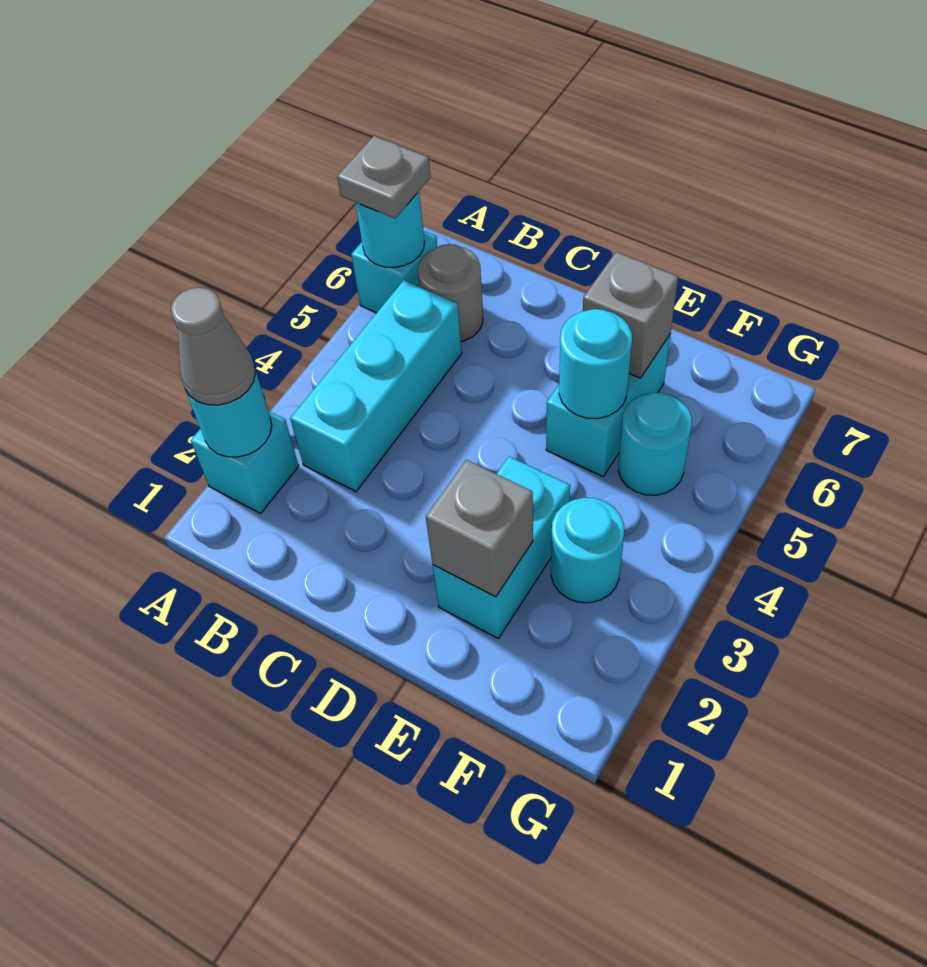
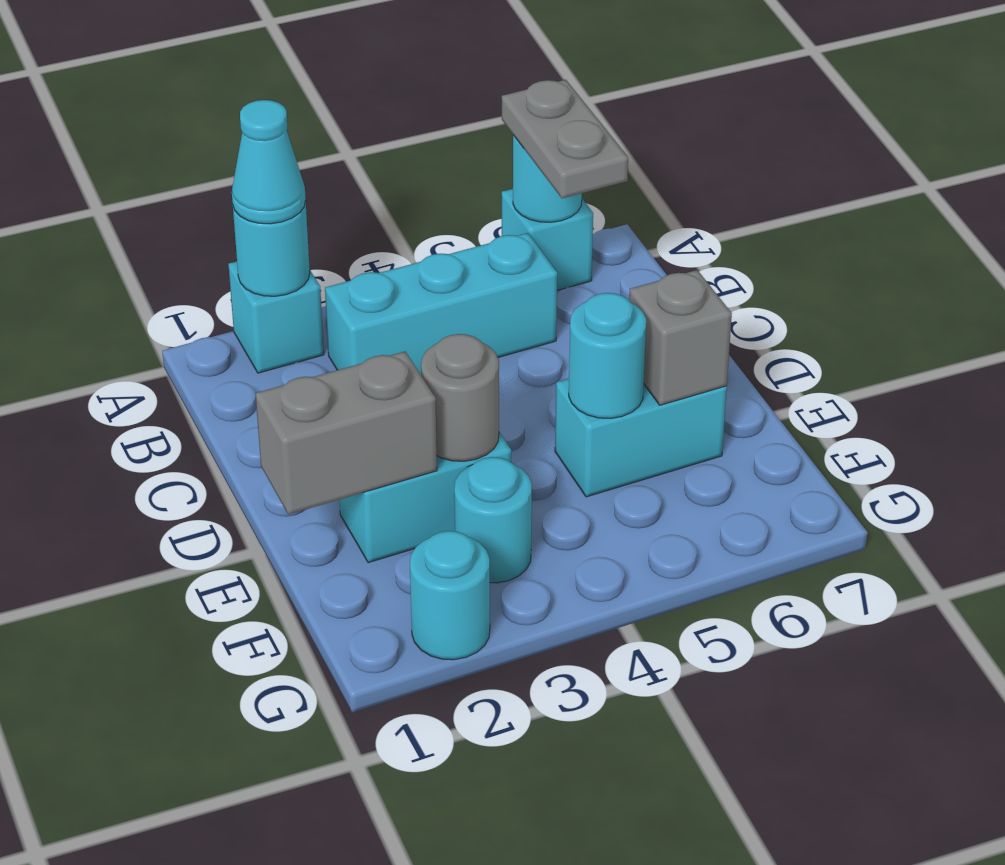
grey cone A2 level 3 -> cyan cone A2 level 3
grey plate A6 level 3 -> grey plate A6:B6 level 3
grey round brick B6 level 1 -> grey round brick E3 level 2
grey brick E2 level 2 -> grey brick E1:E2 level 2
cyan round brick F5 level 1 -> cyan round brick G2 level 1

